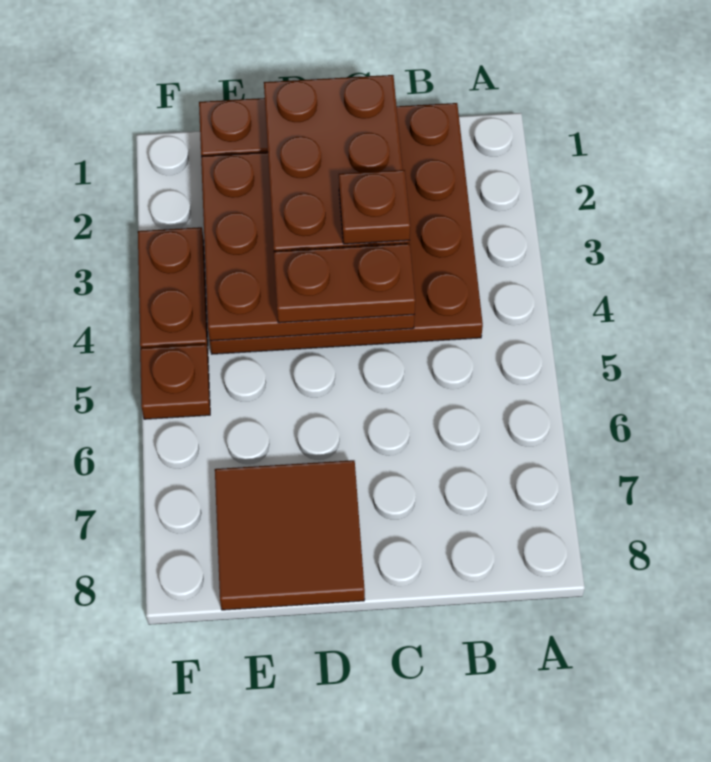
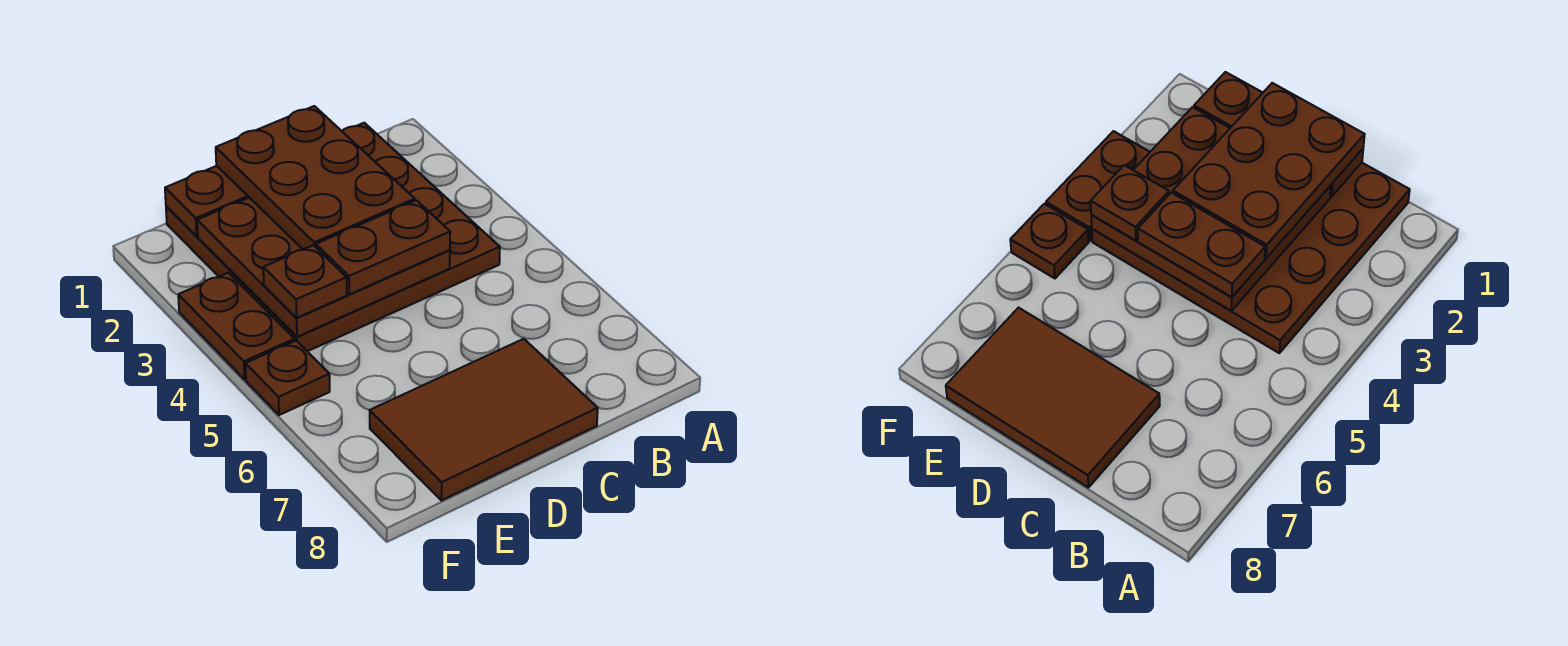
brown plate C3 level 4 -> brown plate E4 level 3
brown tile D7:E8 level 1 -> brown tile C7:E8 level 1

